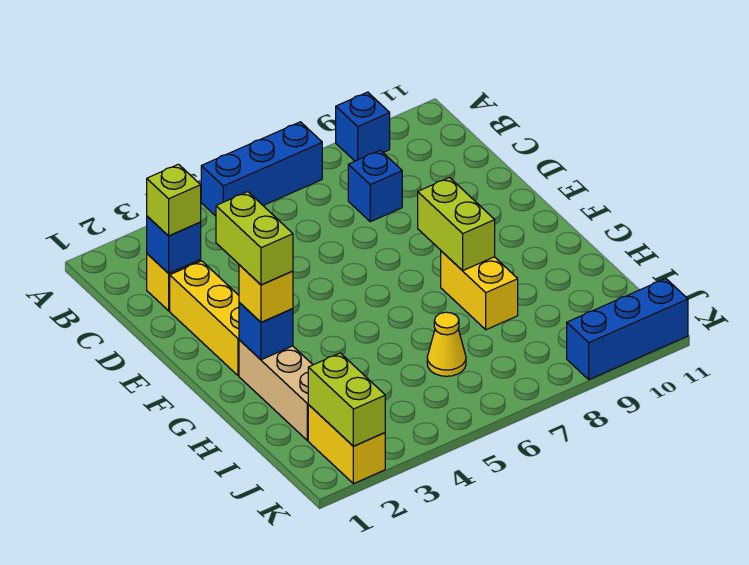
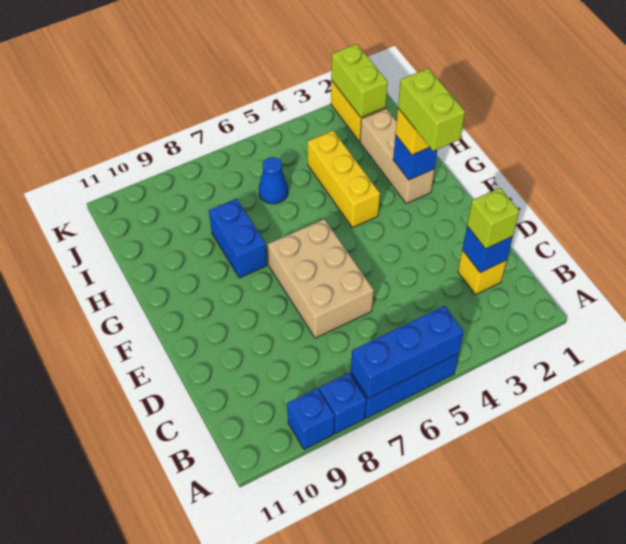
blue brick C8 level 1 -> blue brick A8 level 1
yellow brick D2:F2 level 1 -> yellow brick G4:I4 level 1
none -> tan brick D6:F7 level 1
lime brick F8:G8 level 2 -> none
yellow brick G8:H8 level 1 -> blue brick G8:H8 level 1
yellow cone I6 level 1 -> blue cone I6 level 1
blue brick K9:K11 level 1 -> blue brick A5:A7 level 2

